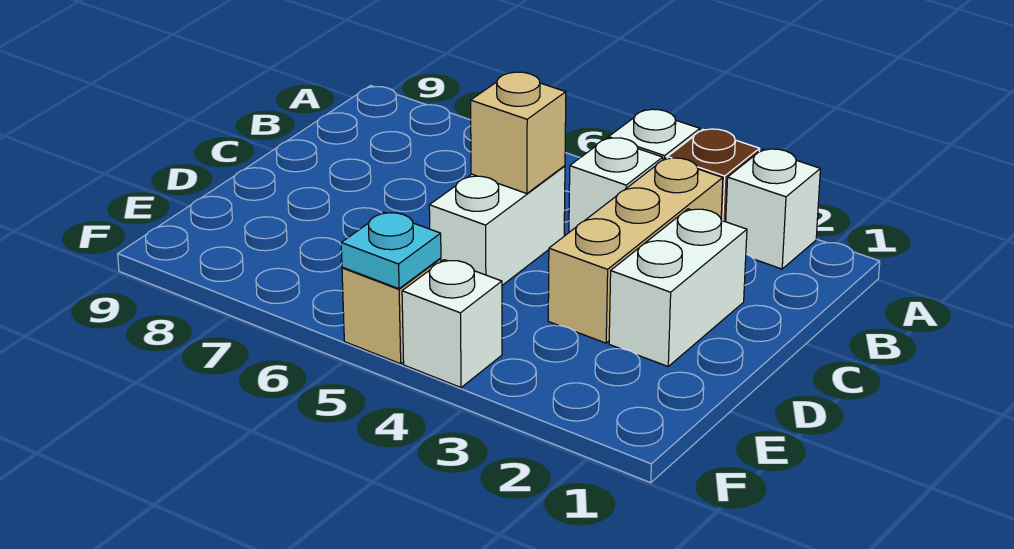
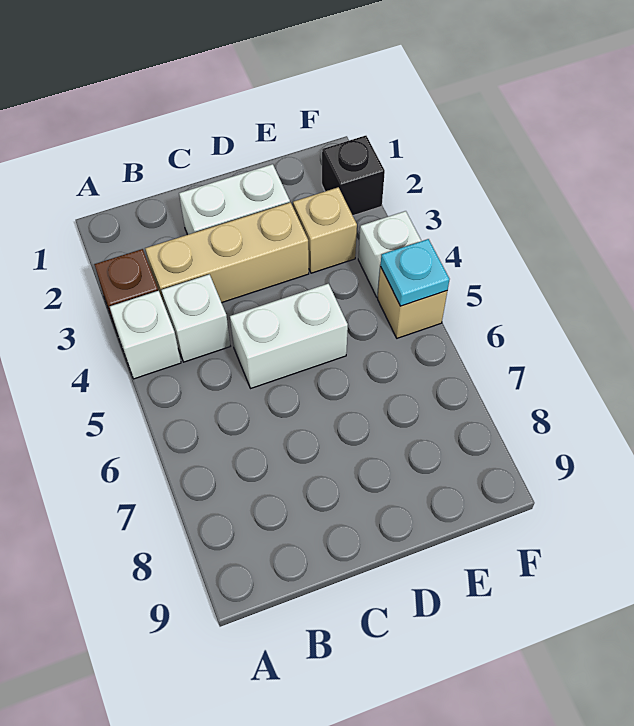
white brick A2 level 1 -> none
tan brick C5 level 2 -> tan brick E3 level 1
none -> black brick F2 level 1

